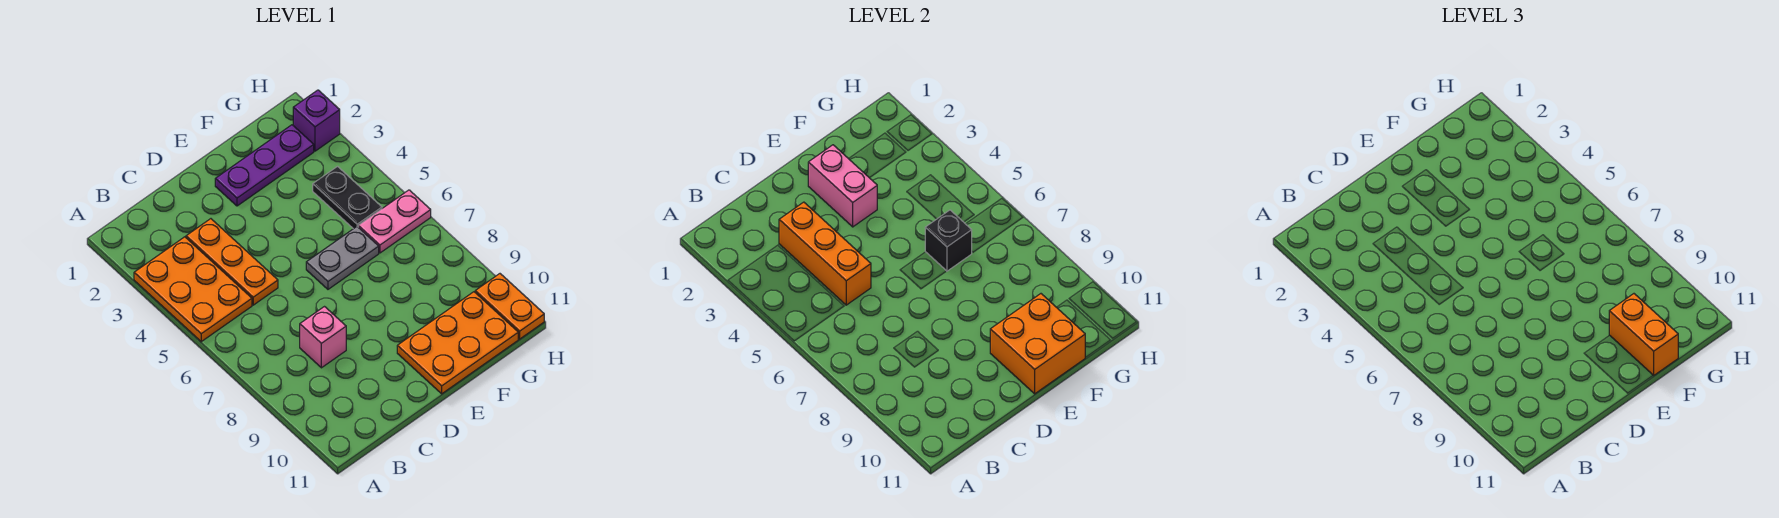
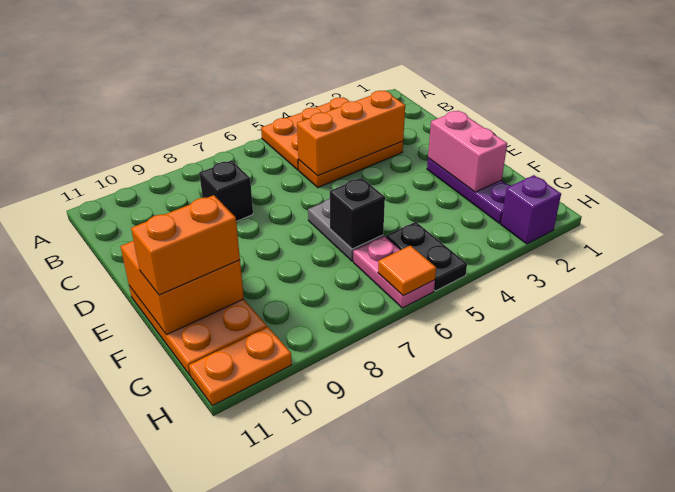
pink brick C8 level 1 -> black brick C8 level 1
pink brick E2:E3 level 2 -> pink brick E2:F2 level 2
black plate G4:G5 level 1 -> black plate G5:H5 level 1
none -> orange tile H6 level 2

